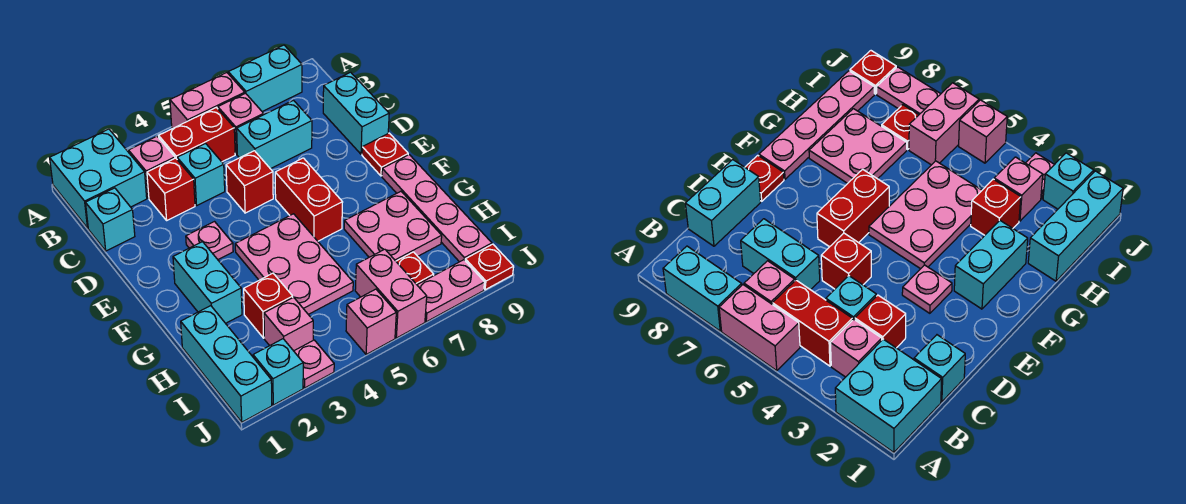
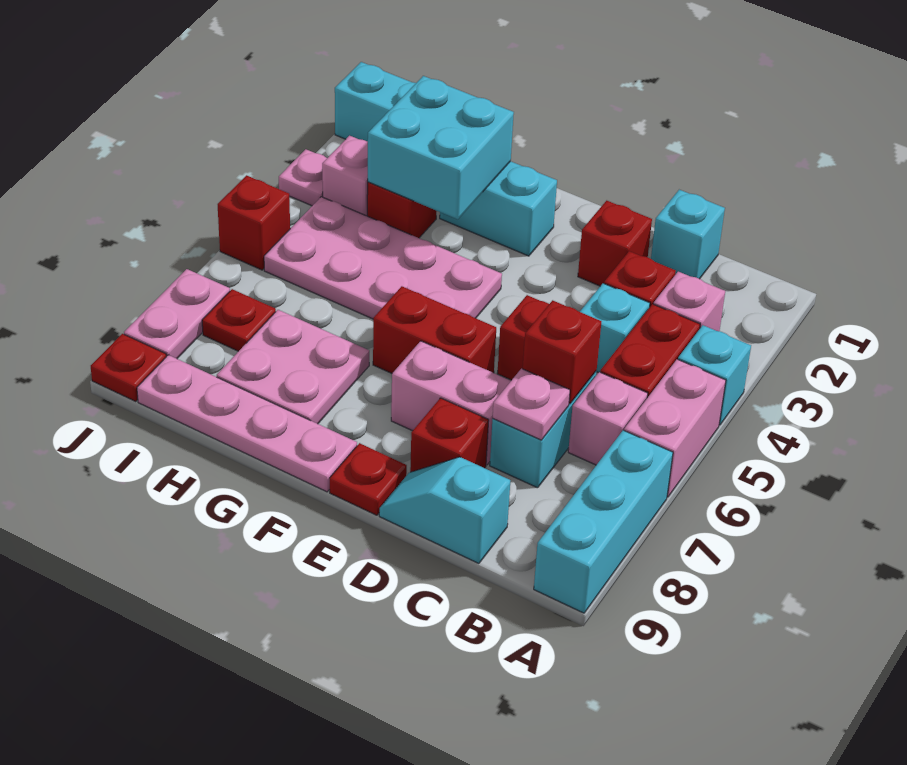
cyan brick A1:B2 level 1 -> cyan brick G2:H3 level 2
cyan brick A7:A8 level 1 -> cyan brick A7:A9 level 1
none -> red brick C6 level 2
cyan brick C9:D9 level 1 -> cyan slope C9:D9 level 1 top C
none -> red brick D2 level 1
none -> red brick D8 level 1
pink plate E3 level 1 -> pink plate C7 level 2
pink plate F4:H5 level 1 -> pink plate F4:I5 level 1
pink brick I6:J6 level 1 -> pink brick D7:E7 level 1
cyan brick J2 level 1 -> cyan brick A4 level 1
pink brick J5 level 1 -> red brick J5 level 1

